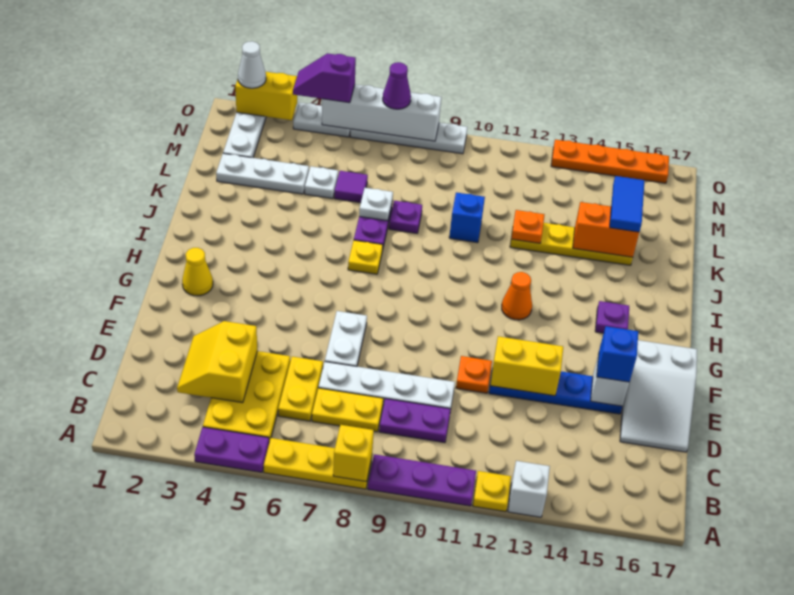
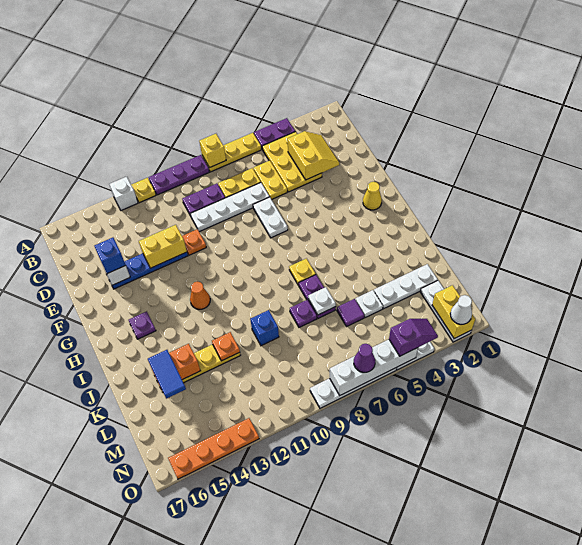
white slope D16:F17 level 1 top F -> none
yellow brick O2:O3 level 2 -> yellow brick N2:O2 level 2

